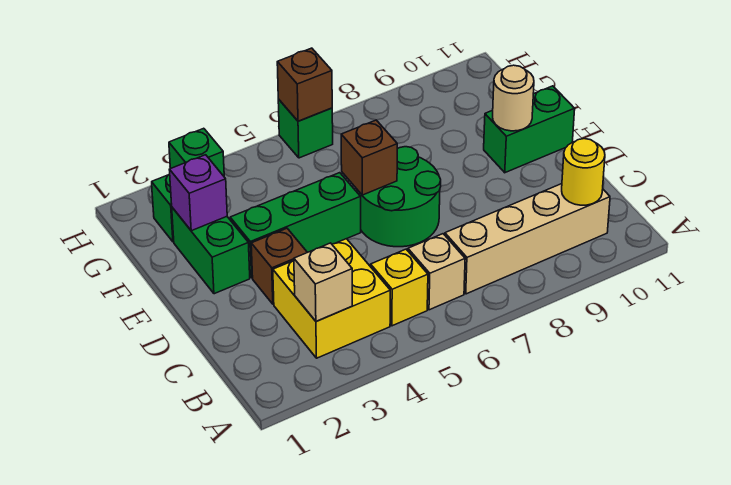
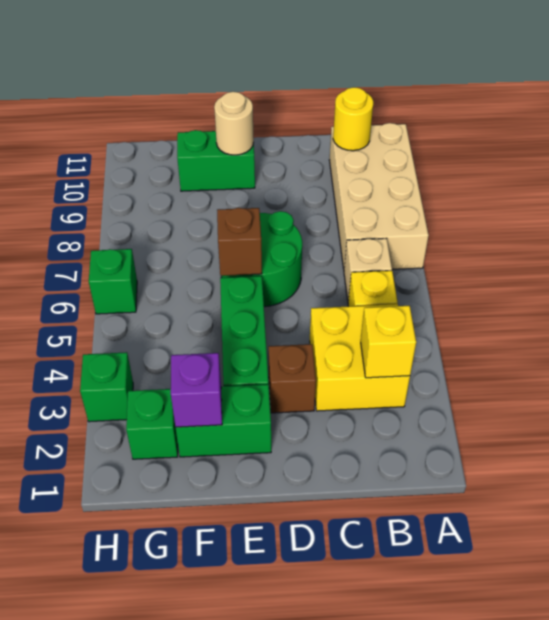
tan brick B3 level 2 -> yellow brick B3 level 2
tan brick B7:B10 level 1 -> tan brick A7:B10 level 1
green brick E10:E11 level 1 -> green brick E10:F10 level 1
brown brick H6 level 2 -> none

